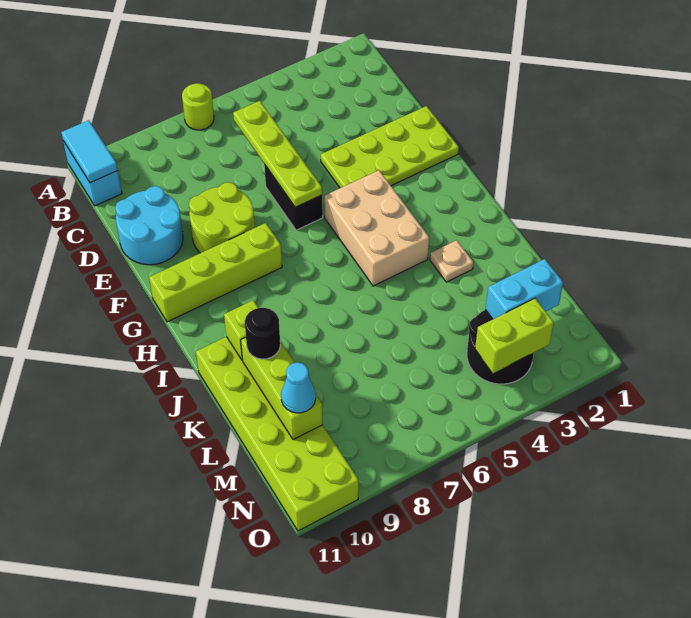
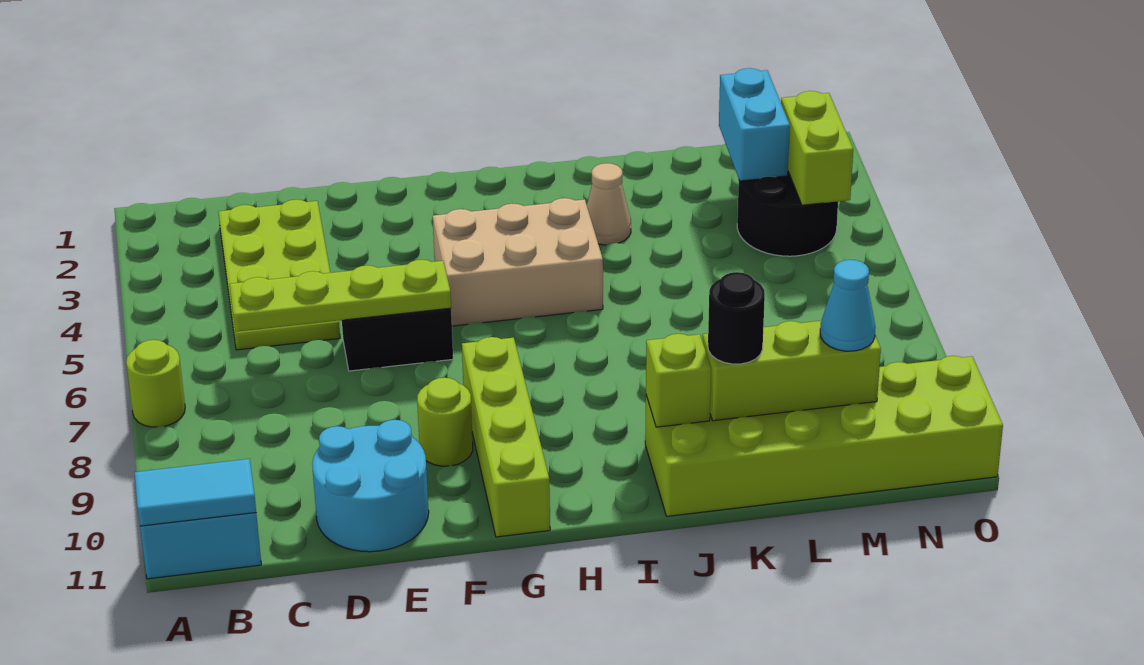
lime plate E1:F4 level 1 -> lime plate C2:D5 level 1
lime round brick E8:F9 level 1 -> lime round brick F9 level 1
tan plate J3 level 1 -> tan cone J3 level 1

